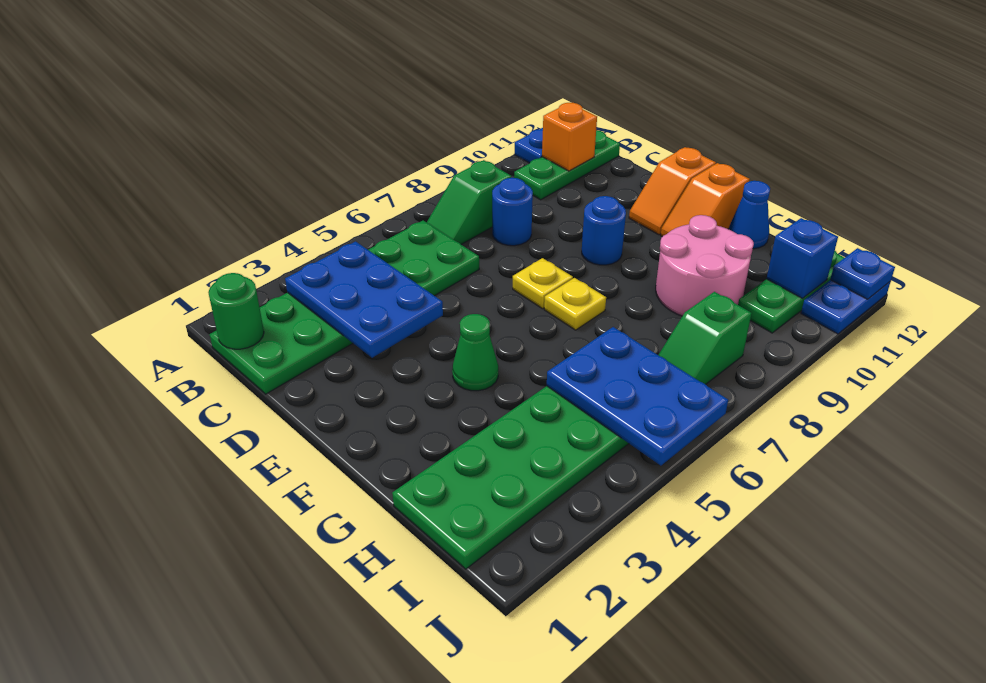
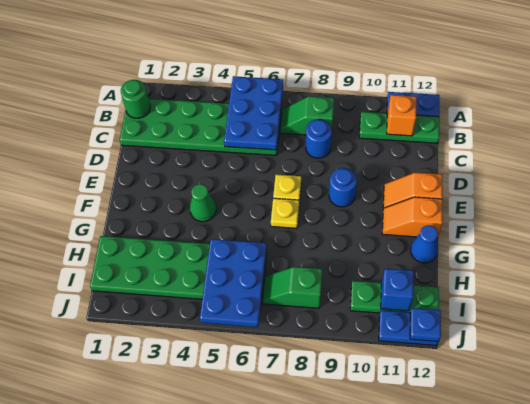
blue plate B3:D4 level 2 -> blue plate A5:C6 level 2
pink round brick G9:H10 level 1 -> none

